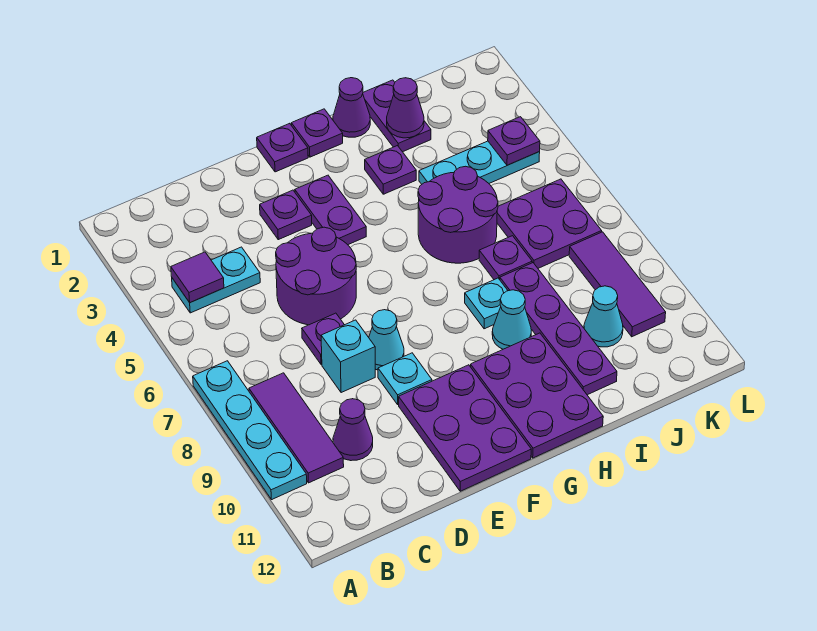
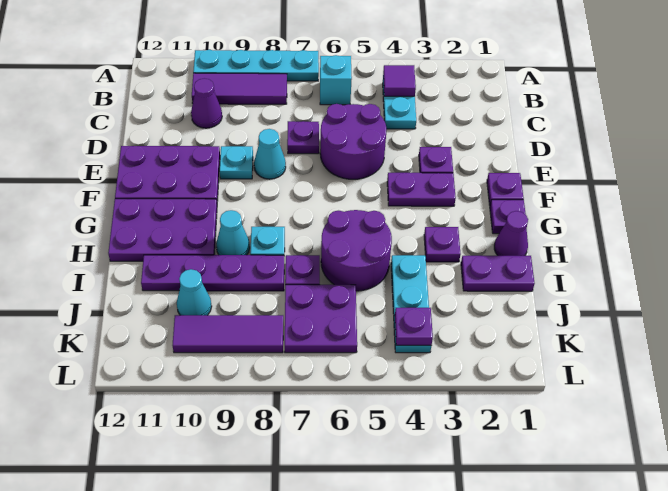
cyan brick D8 level 1 -> cyan brick B6 level 1
purple cone I2 level 2 -> none

